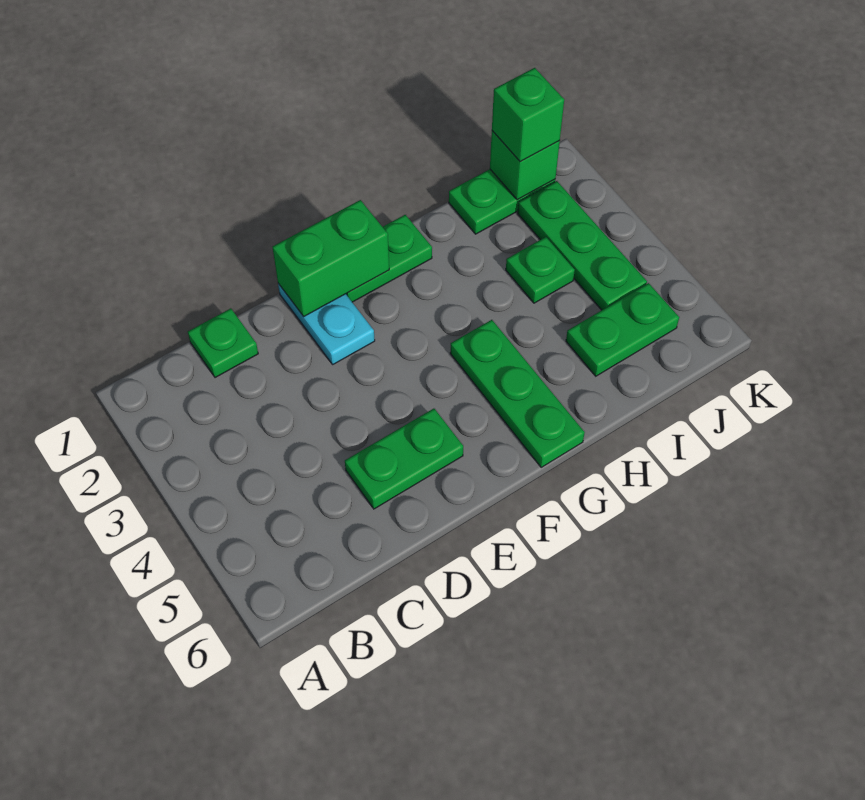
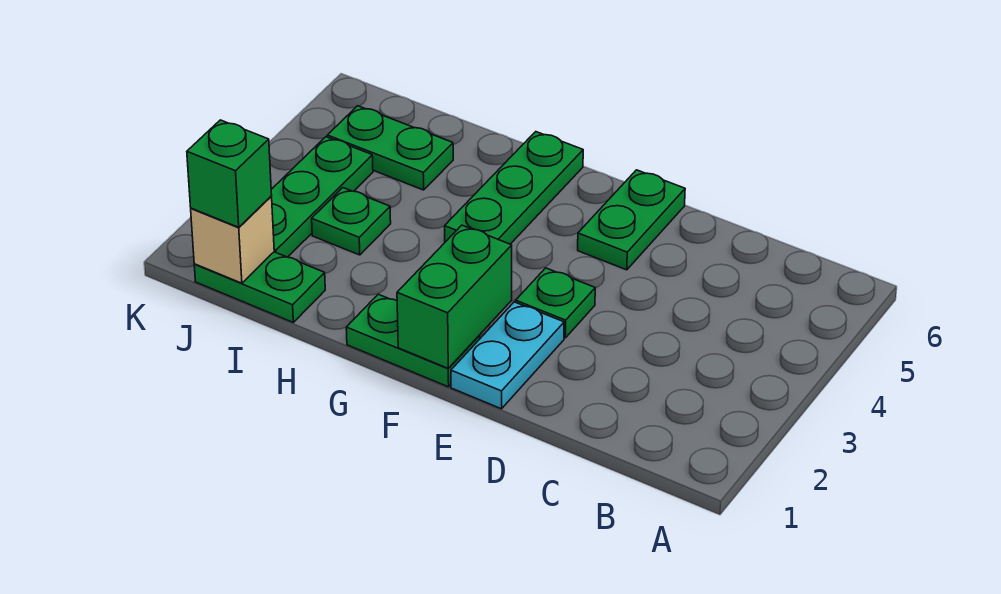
green plate C1 level 1 -> green plate E3 level 1
green plate D5:E5 level 1 -> green plate E5:E6 level 1
green brick E1:F1 level 2 -> green brick F1:F2 level 2
green brick J1 level 2 -> tan brick J1 level 2

